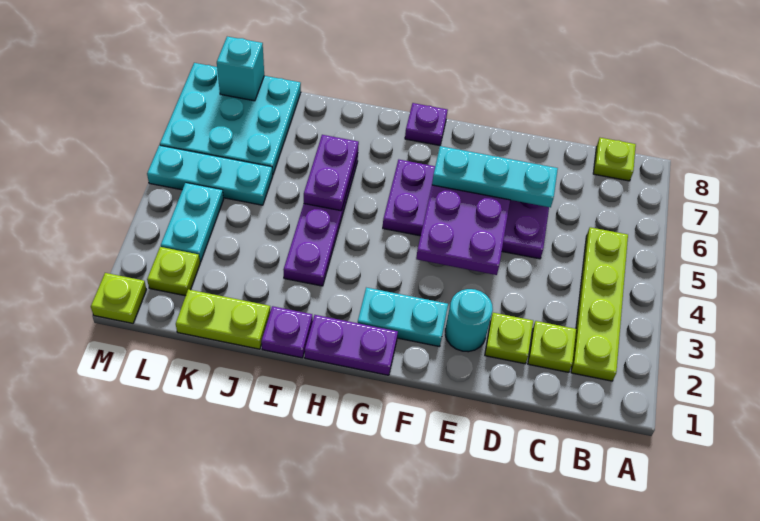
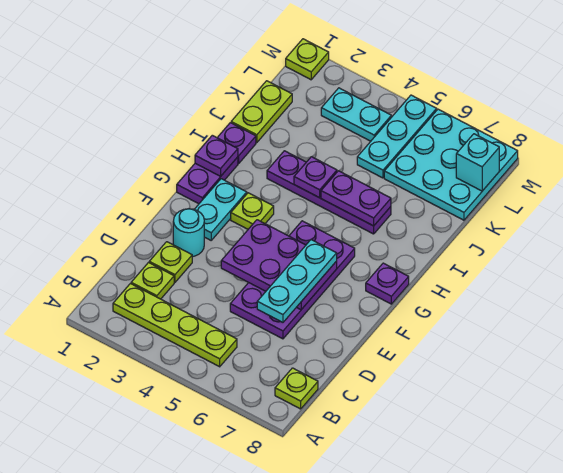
none -> purple plate H1 level 2
none -> purple plate I4 level 2
lime plate L2 level 1 -> lime plate G3 level 1

